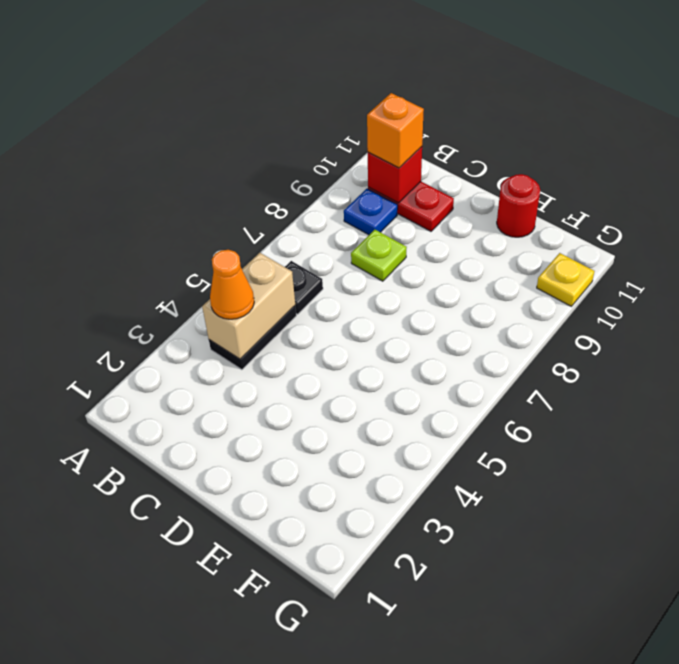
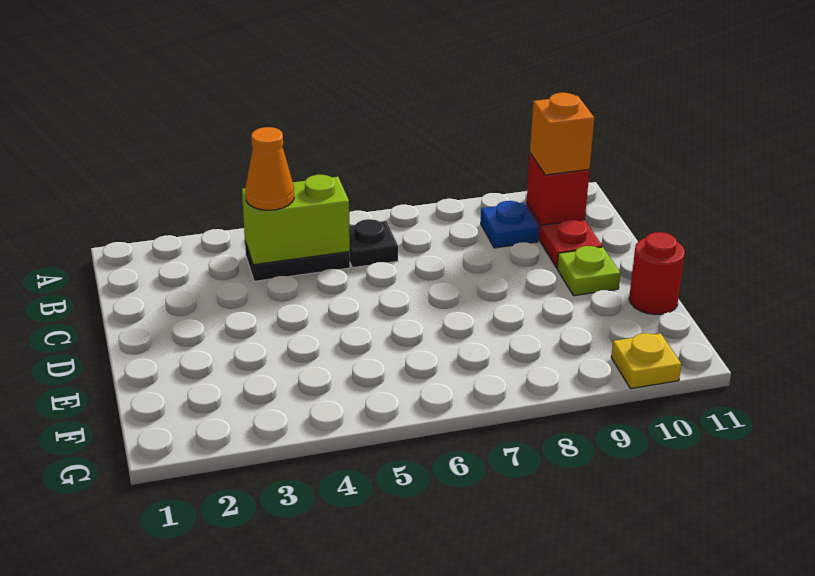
tan brick B4:B5 level 2 -> lime brick B4:B5 level 2
lime plate C8 level 1 -> lime plate D10 level 1

